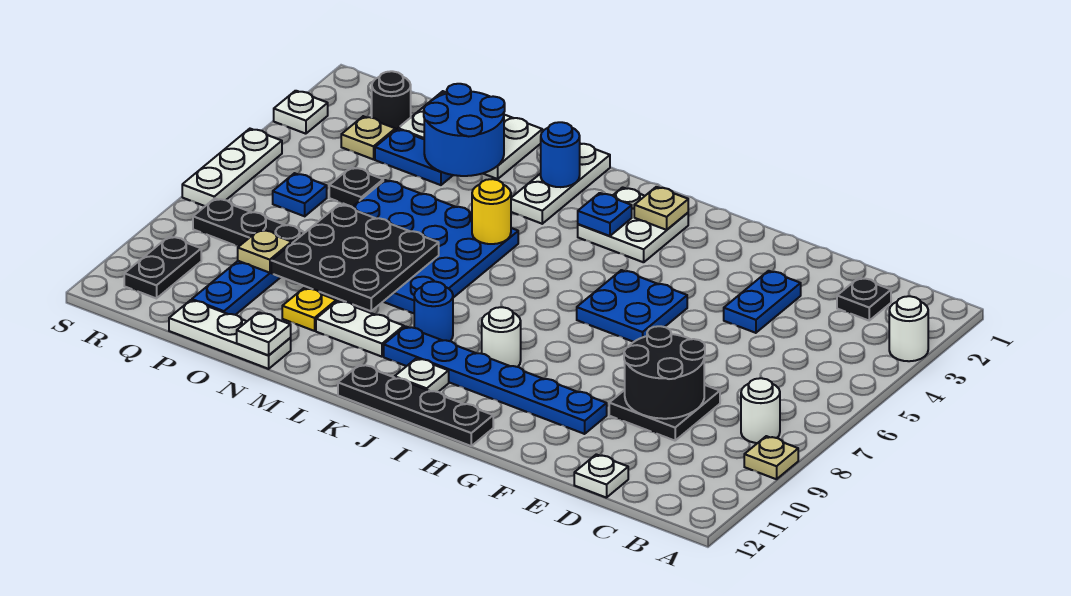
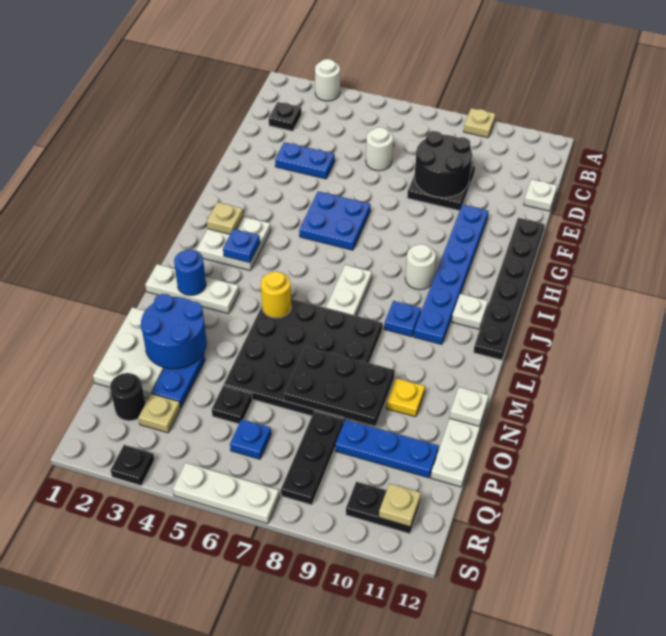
white round brick B8 level 1 -> white round brick D6 level 1
black plate H12:K12 level 1 -> black plate F12:K12 level 1
blue round brick K9 level 1 -> blue plate K9 level 1
blue plate L5:O8 level 1 -> black plate L5:O8 level 1
white plate L10:M10 level 1 -> white plate J7:K7 level 1
black plate M7:O9 level 2 -> black plate N7:O9 level 2
tan plate P9 level 2 -> tan plate R11 level 2
white plate S3 level 1 -> black plate S3 level 1

